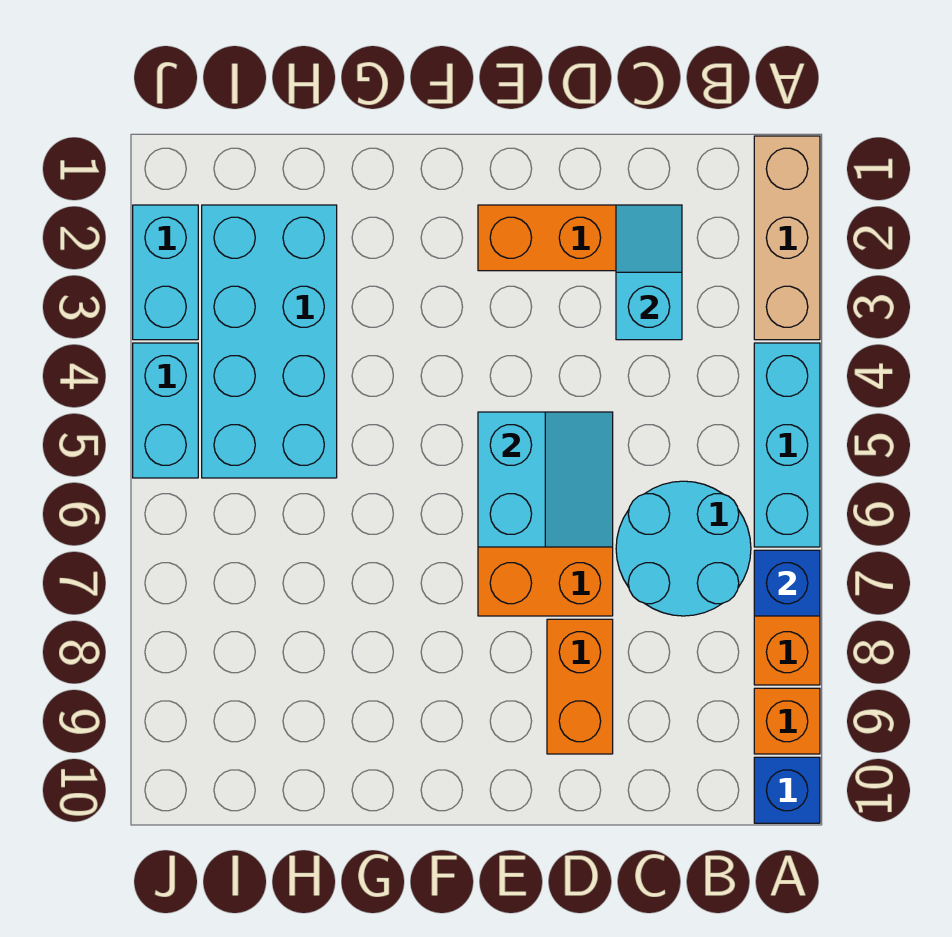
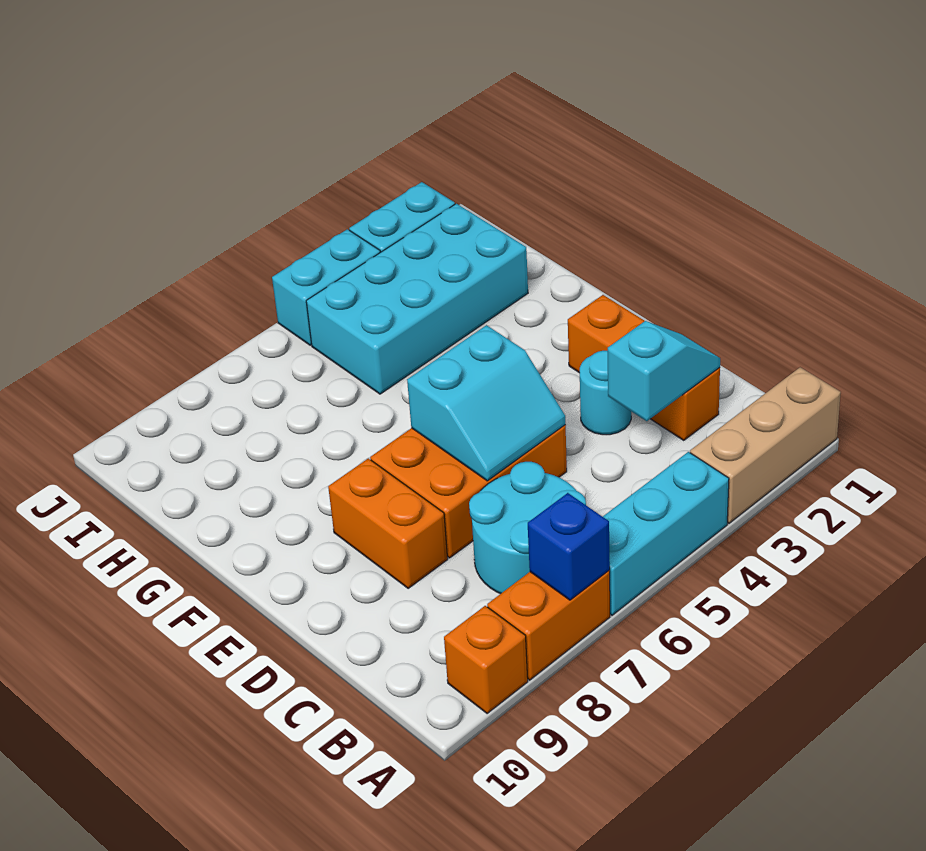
blue brick A10 level 1 -> none
none -> cyan round brick D3 level 1
orange brick D8:D9 level 1 -> orange brick D8:E8 level 1

